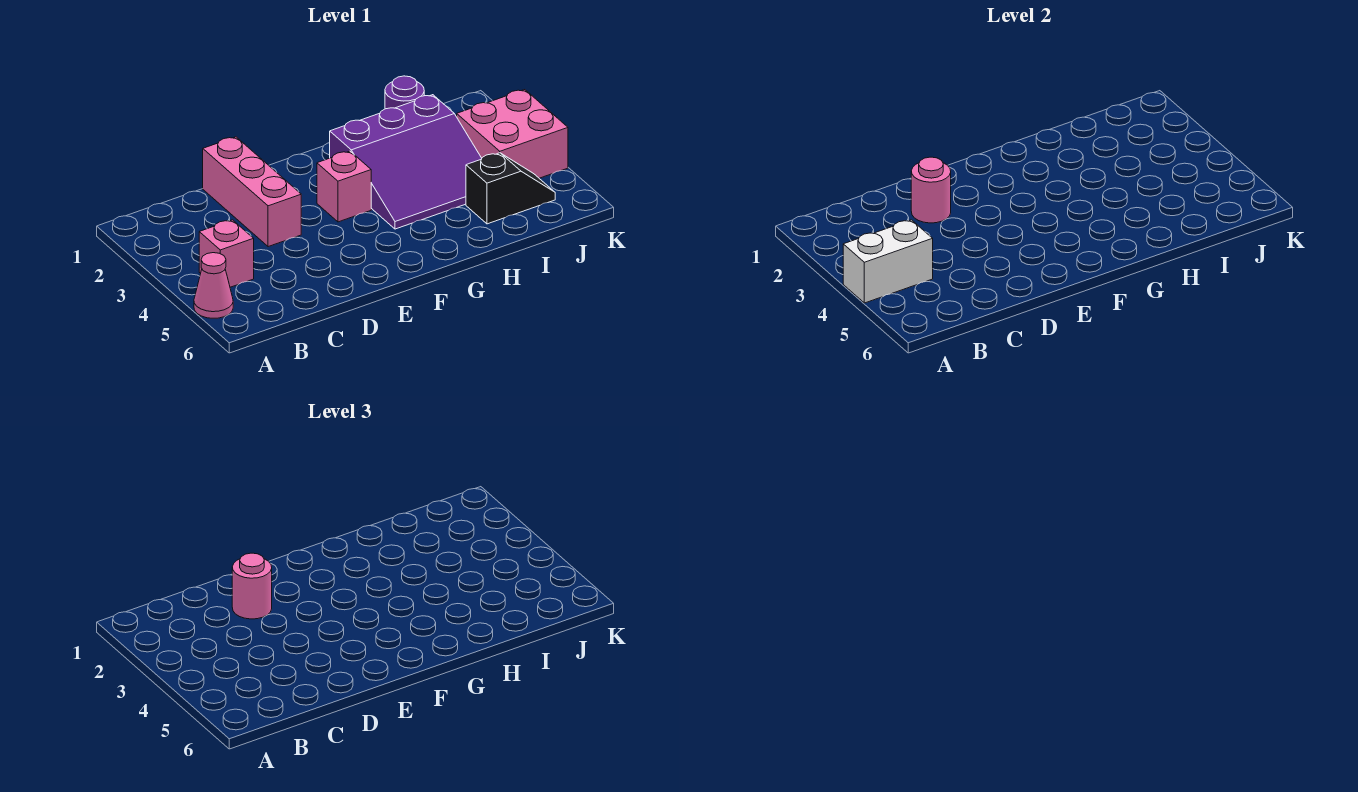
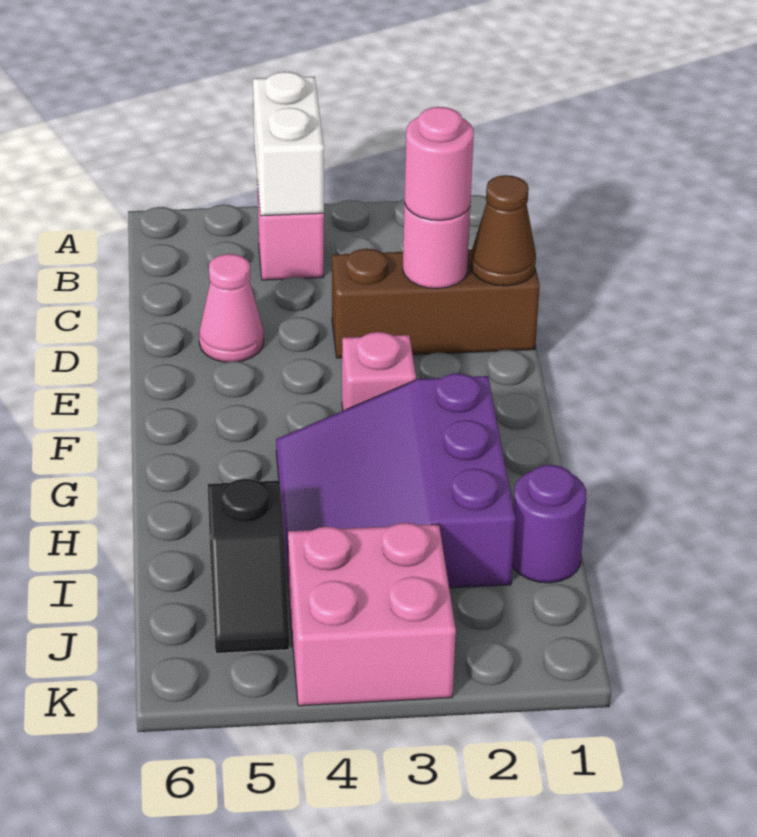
pink cone A5 level 1 -> pink cone D5 level 1
pink brick D1:D3 level 1 -> brown brick D1:D3 level 1
none -> brown cone D1 level 2

